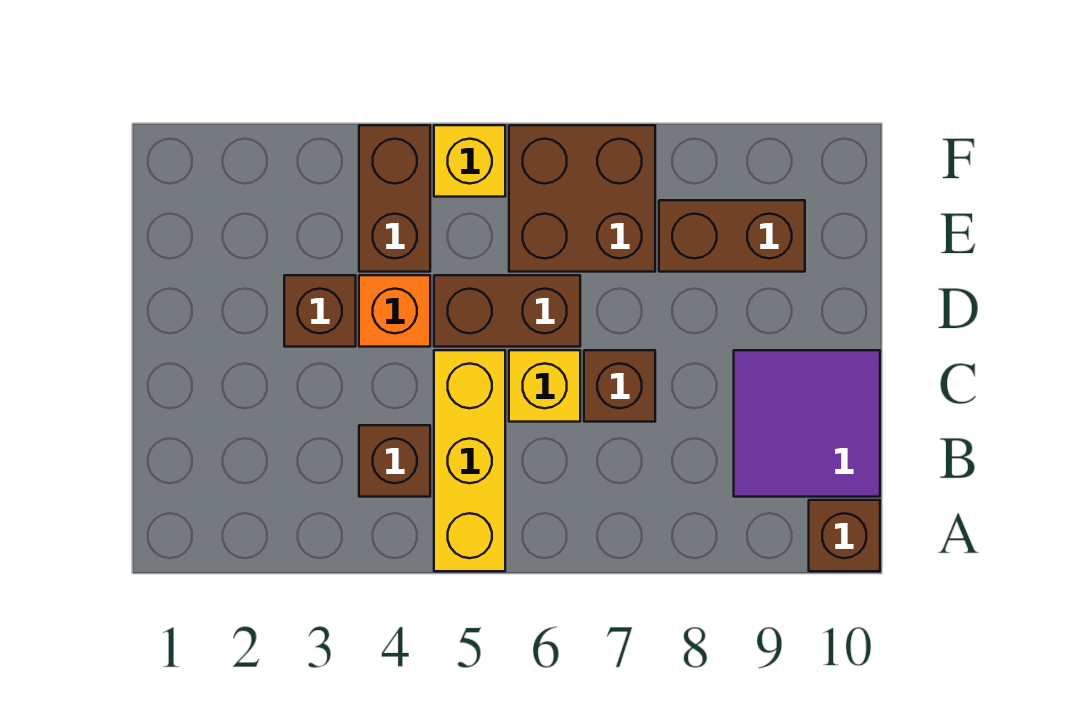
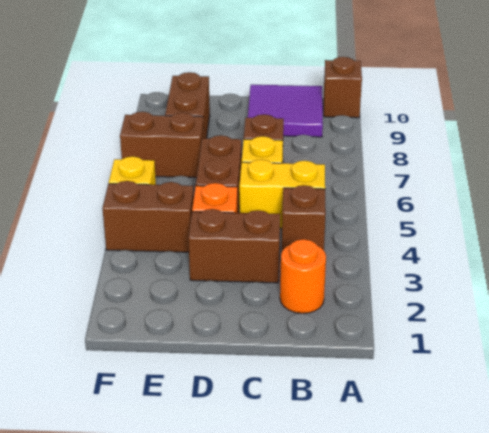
yellow brick A5:C5 level 1 -> yellow brick B5:C5 level 1
none -> orange round brick B2 level 1
brown brick D3 level 1 -> brown brick C3:D3 level 1
brown brick E6:F7 level 1 -> brown brick E7:F7 level 1

